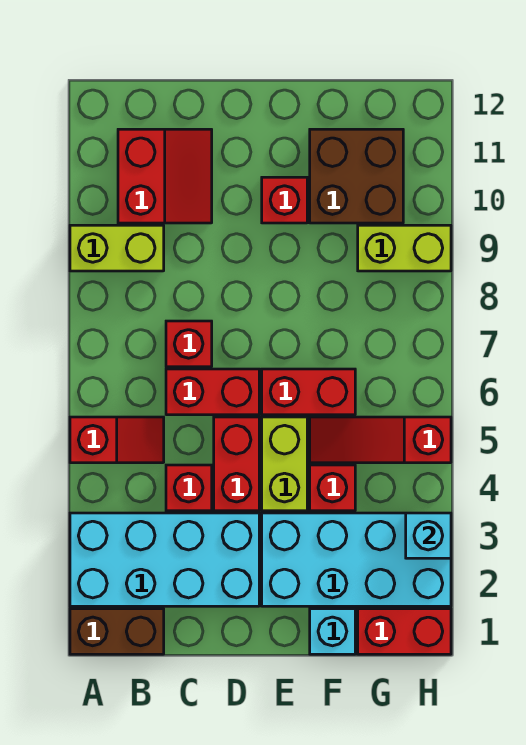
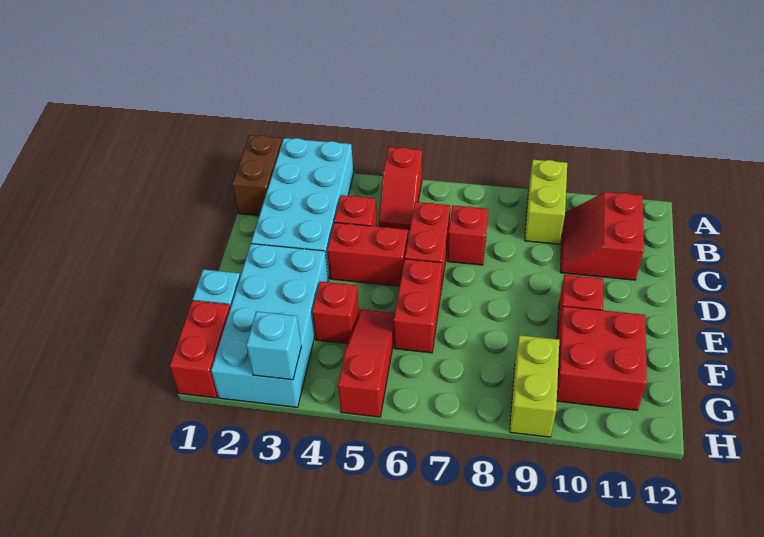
red slope B10:C11 level 1 top B -> red slope B10:C11 level 1 top 11
lime brick E4:E5 level 1 -> none
brown brick F10:G11 level 1 -> red brick F10:G11 level 1

